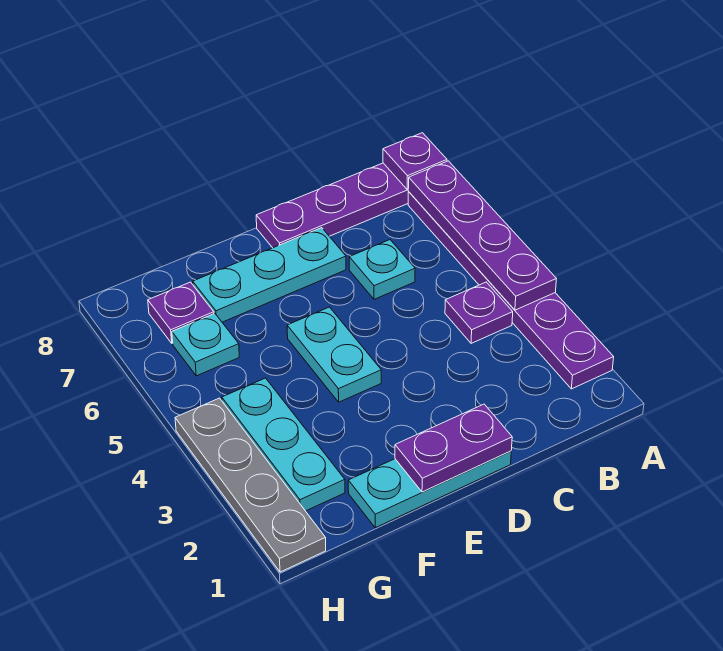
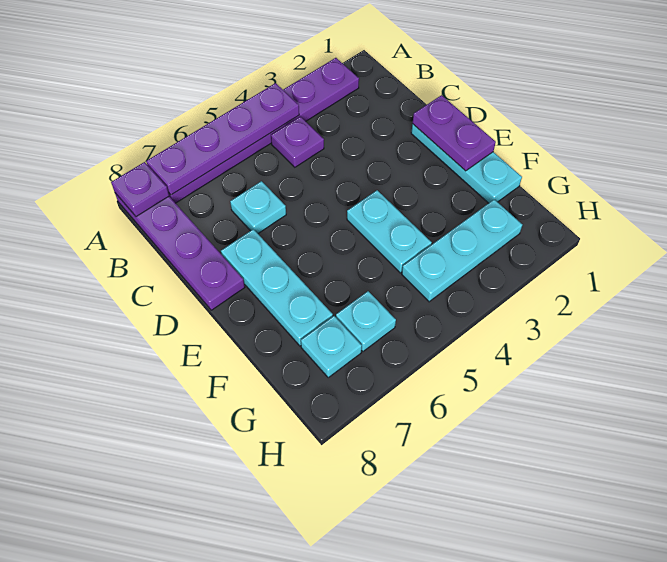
cyan plate E4:E5 level 1 -> cyan plate E4:F4 level 1
purple plate G7 level 1 -> cyan plate G7 level 1
grey plate H1:H4 level 1 -> none

